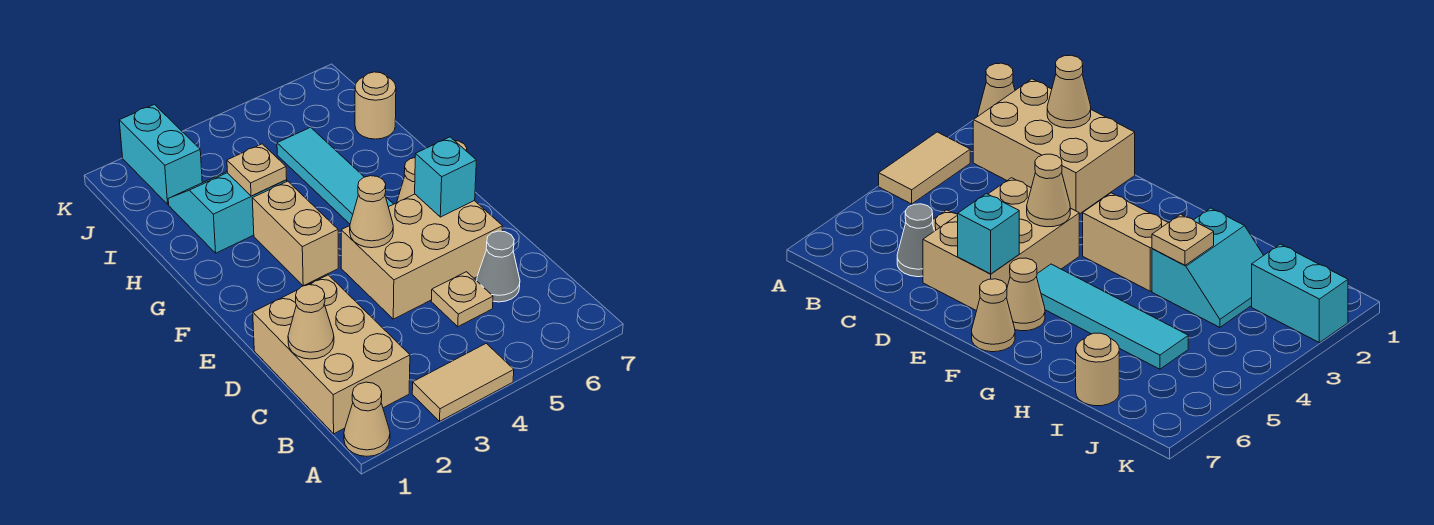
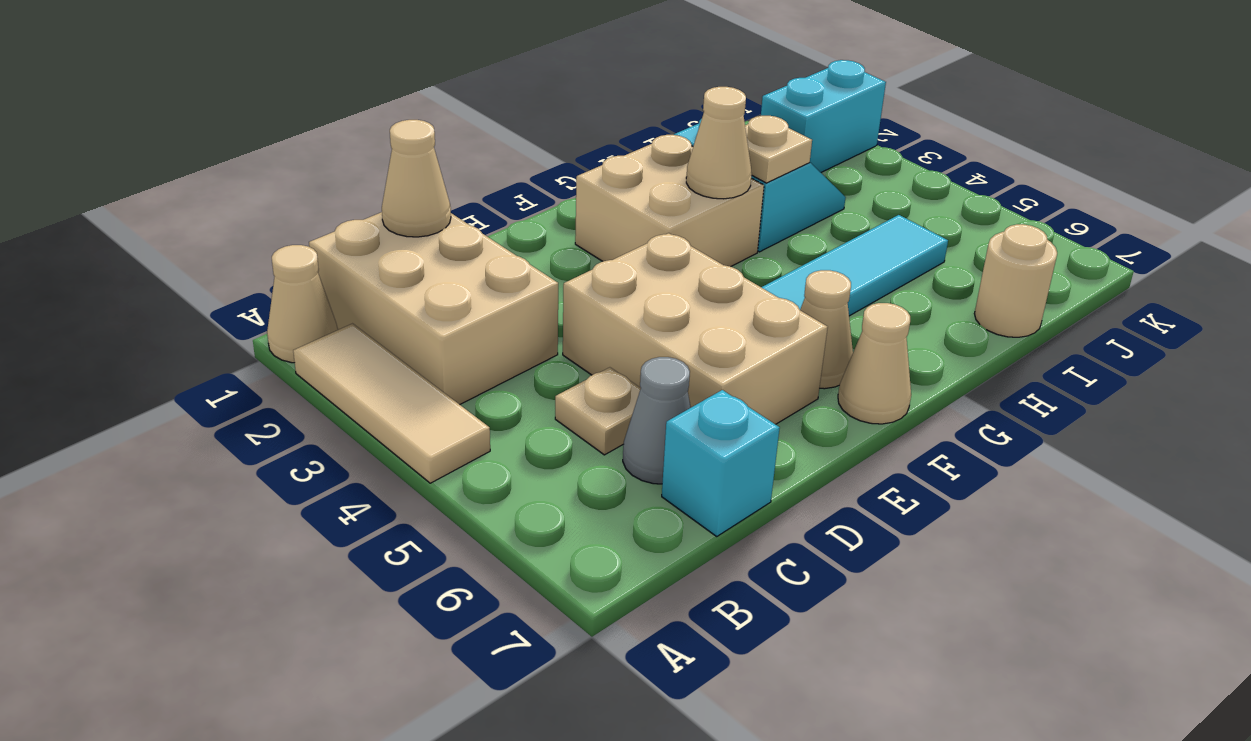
tan tile A3:A4 level 1 -> tan tile A2:A4 level 1
tan brick B1:D2 level 1 -> tan brick B1:C3 level 1
tan cone E4 level 2 -> tan cone G3 level 2
cyan brick E6 level 2 -> cyan brick C7 level 1
tan brick F3:G3 level 1 -> tan brick F2:G3 level 1

